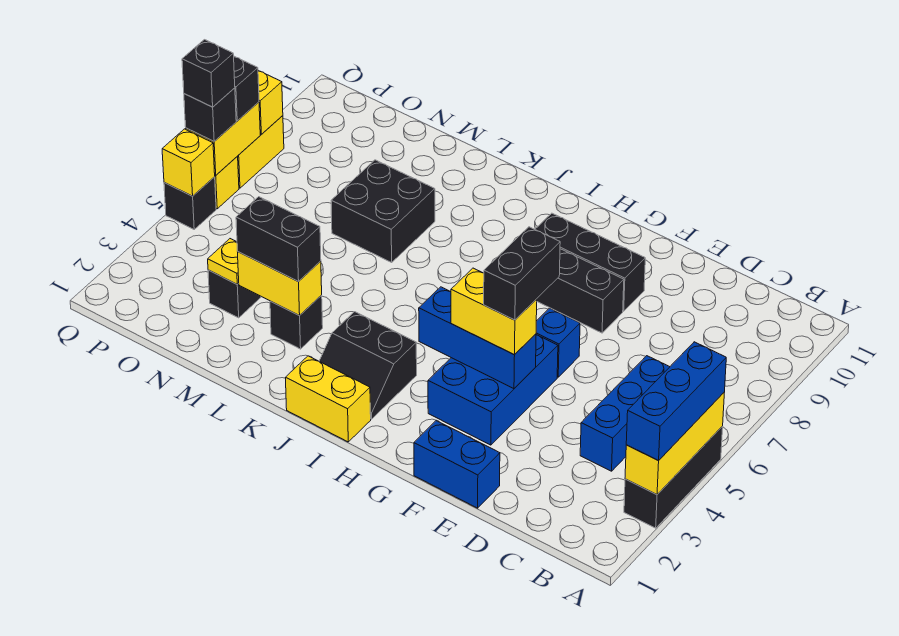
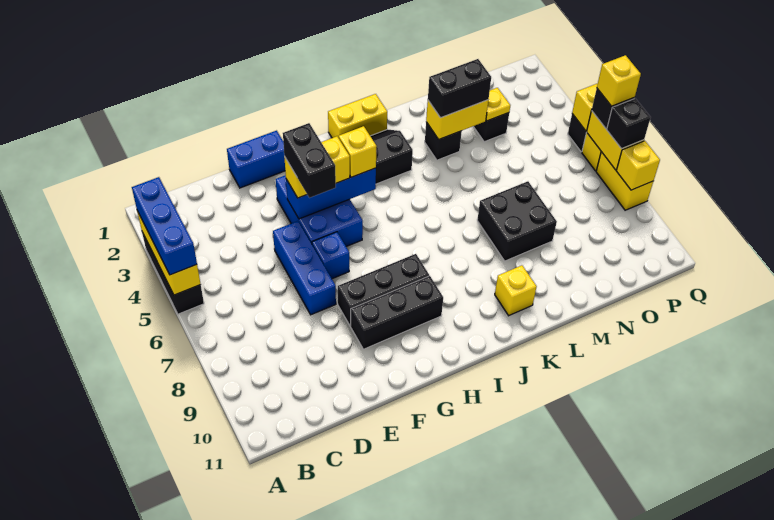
blue brick C4:C6 level 1 -> blue brick E5:E7 level 1
none -> yellow brick H4 level 3
none -> yellow brick K10 level 1
black brick Q6 level 4 -> yellow brick Q6 level 4

